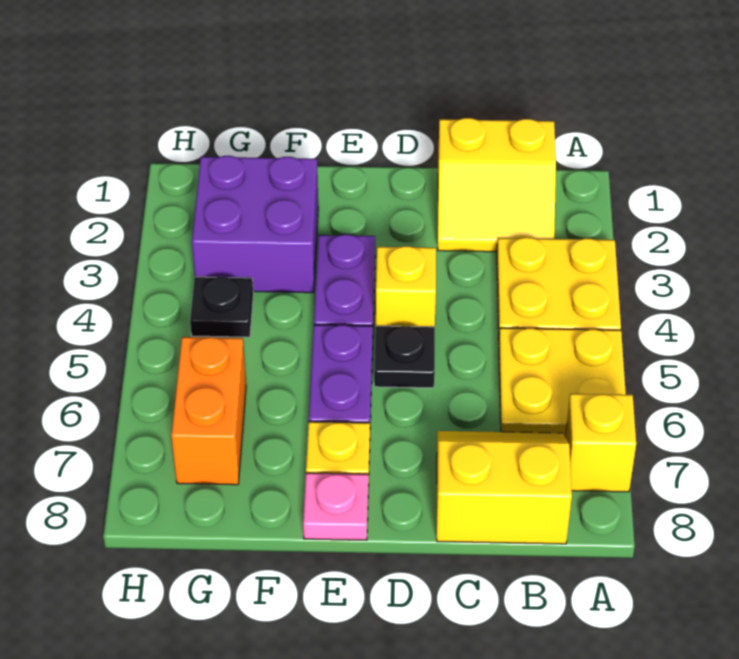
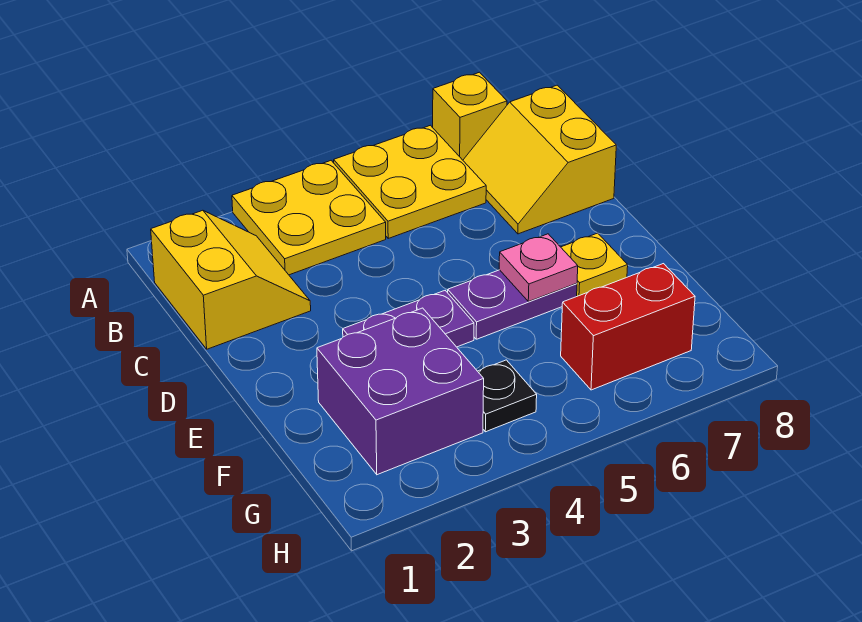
yellow brick D4 level 1 -> none
black plate D5 level 1 -> none
pink plate E8 level 1 -> pink plate E6 level 2
orange brick G6:G7 level 1 -> red brick G6:G7 level 1

